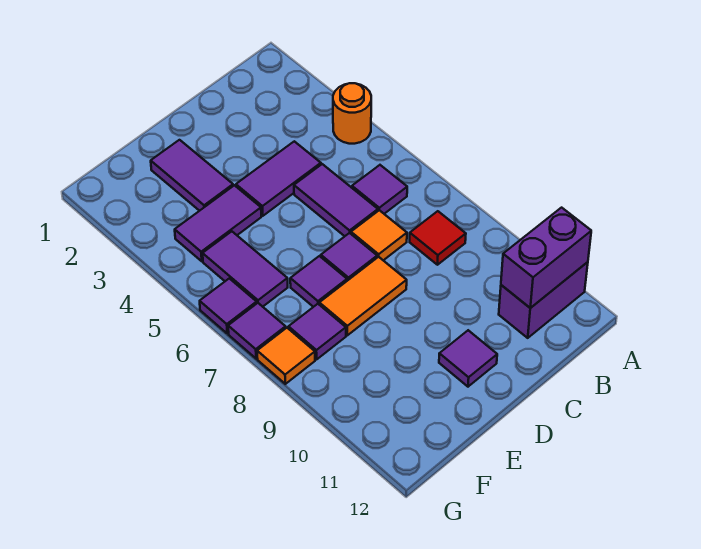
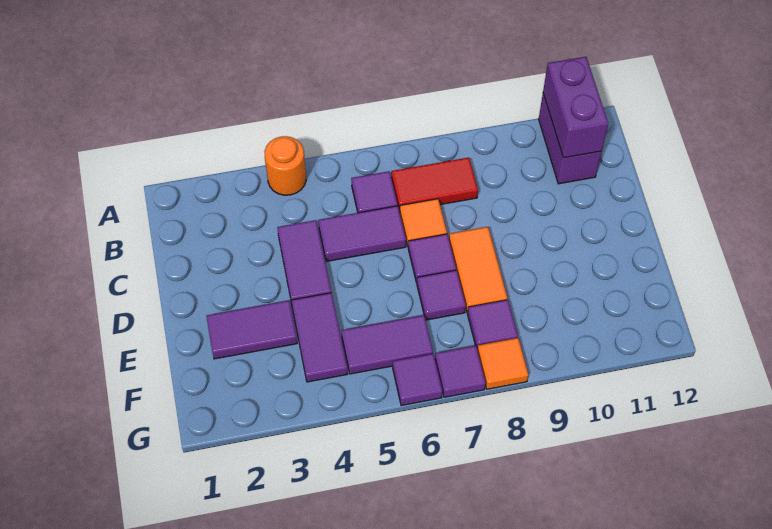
red tile B8 level 1 -> red tile B7:B8 level 1
purple tile D11 level 1 -> none

